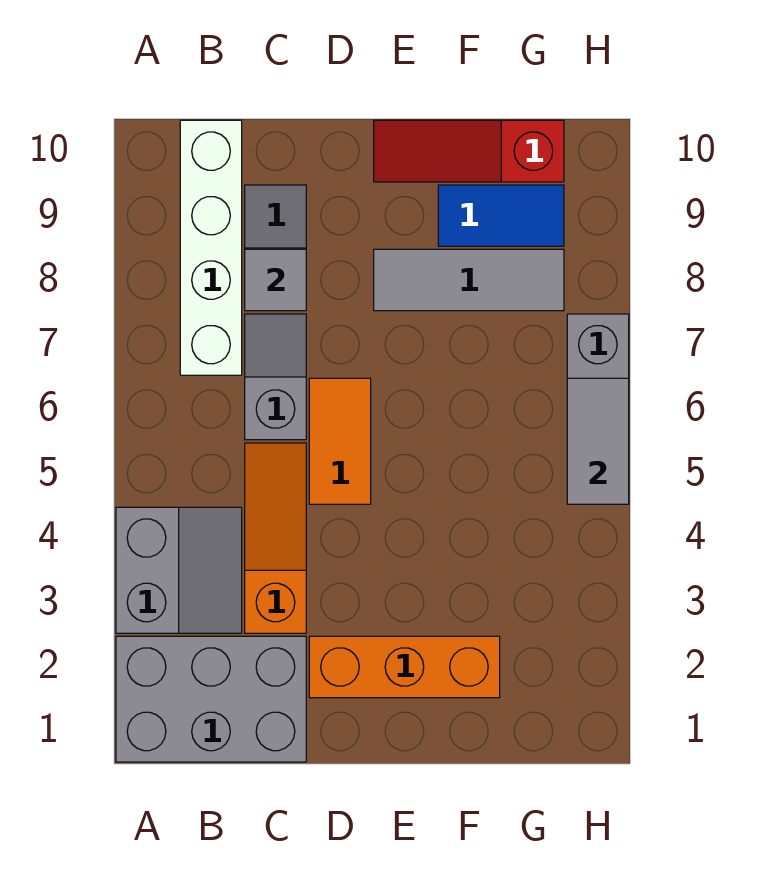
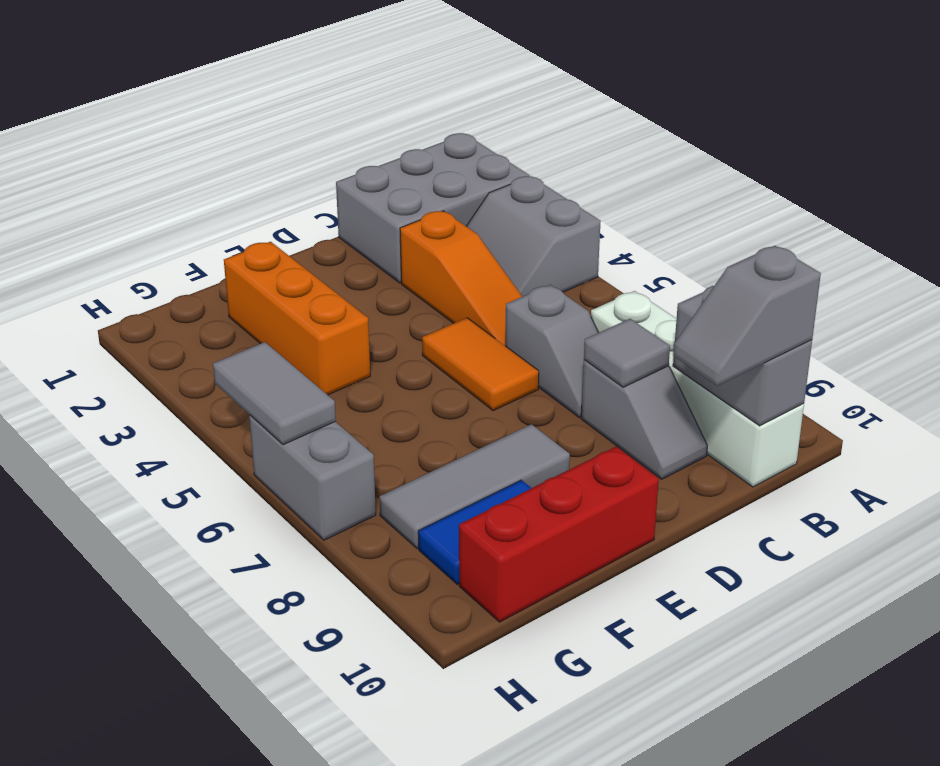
none -> grey brick B9:B10 level 2
none -> grey slope B10:C10 level 3 top B
orange brick D2:F2 level 1 -> orange brick F2:F4 level 1
red slope E10:G10 level 1 top G -> red brick E10:G10 level 1

